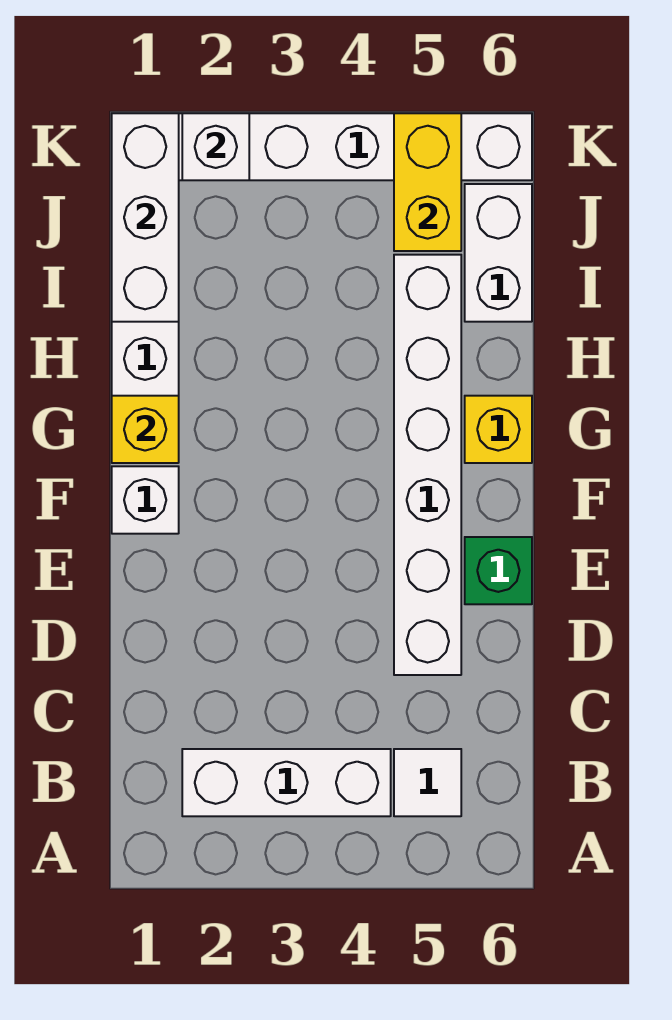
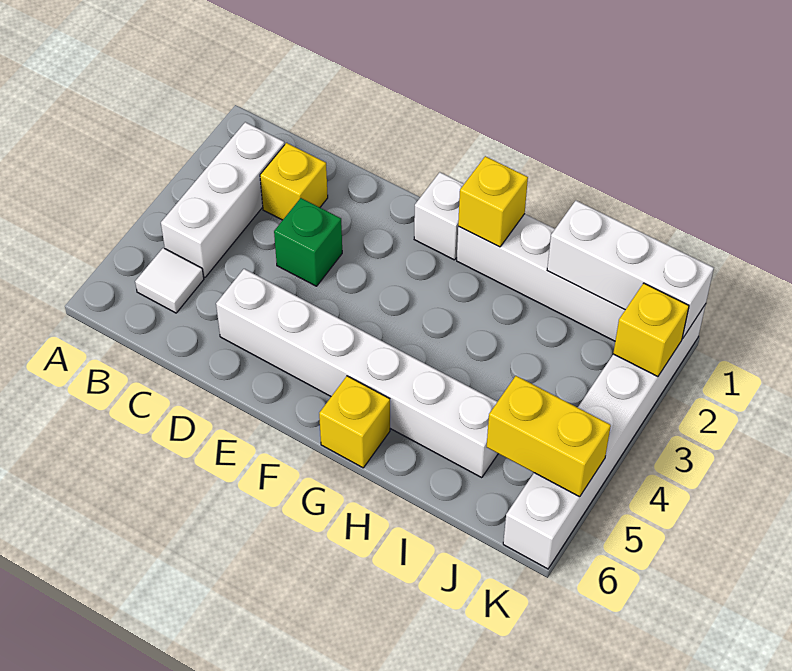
none -> yellow brick C2 level 1
green brick E6 level 1 -> green brick D3 level 1
white brick I6:J6 level 1 -> none
white brick K2 level 2 -> yellow brick K2 level 2

